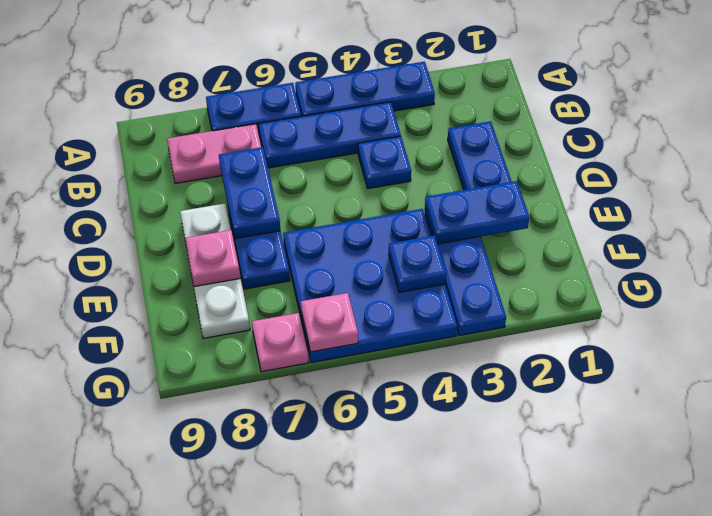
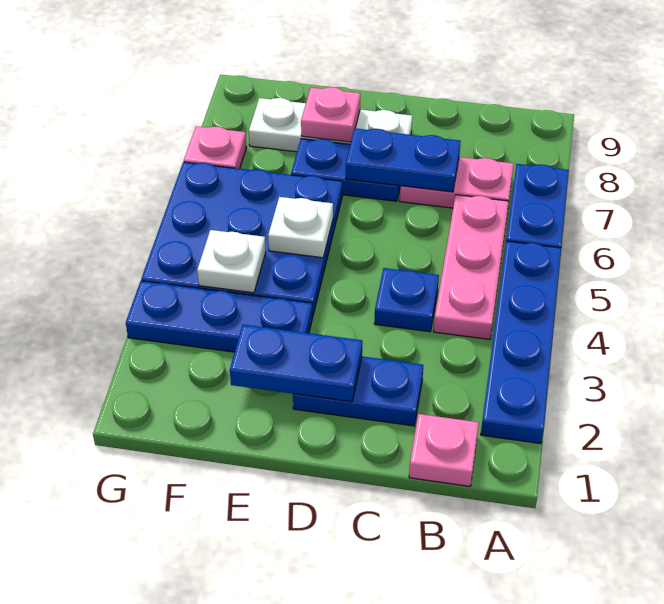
blue plate A3:A5 level 1 -> blue plate A2:A5 level 1
blue plate B4:B6 level 1 -> pink plate B4:B6 level 1
pink plate B7:B8 level 1 -> pink plate B7:C7 level 1
blue plate E2:E3 level 2 -> blue plate D2:E2 level 2
none -> white plate E5 level 2
blue plate F4 level 2 -> white plate F4 level 2
pink plate G6 level 2 -> pink plate B1 level 1

